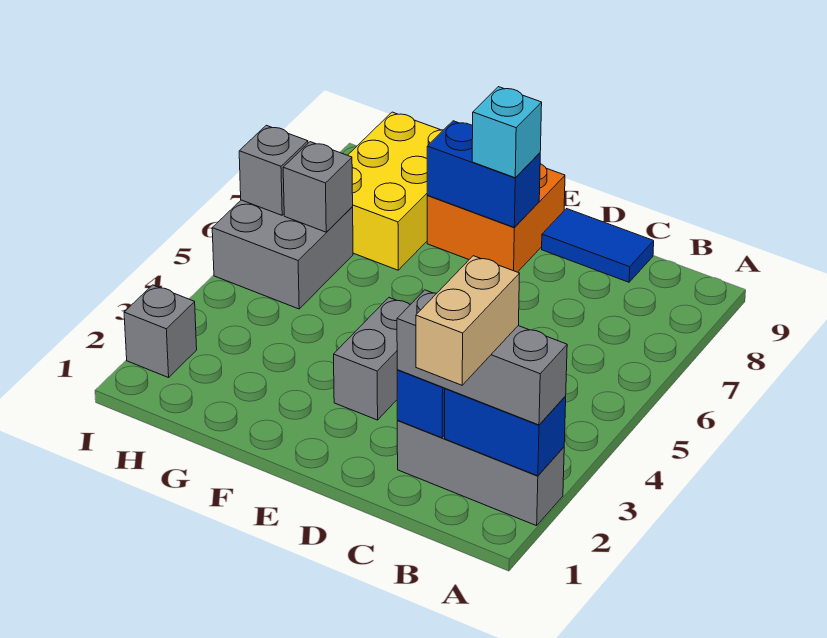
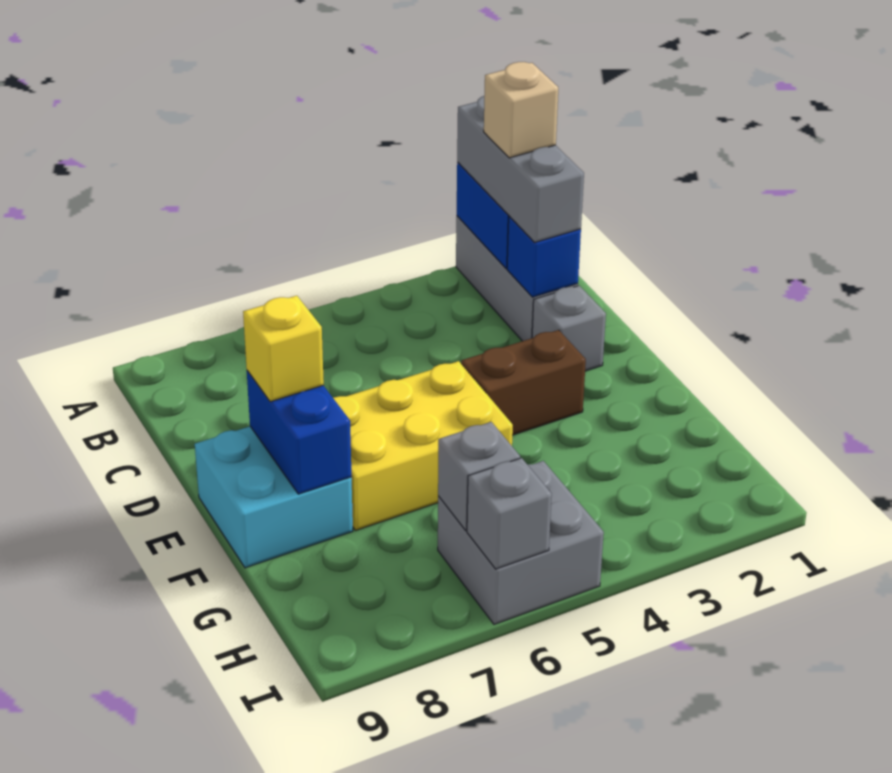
tan brick B1:B2 level 4 -> tan brick B2 level 4
blue tile C9:D9 level 1 -> none
grey brick E3:E4 level 1 -> brown brick E3:E4 level 1
orange brick E8:F9 level 1 -> cyan brick E8:F9 level 1
cyan brick E8 level 3 -> yellow brick E8 level 3
yellow brick G7:H9 level 1 -> yellow brick E5:F7 level 1
grey brick I2 level 1 -> grey brick D2 level 1

